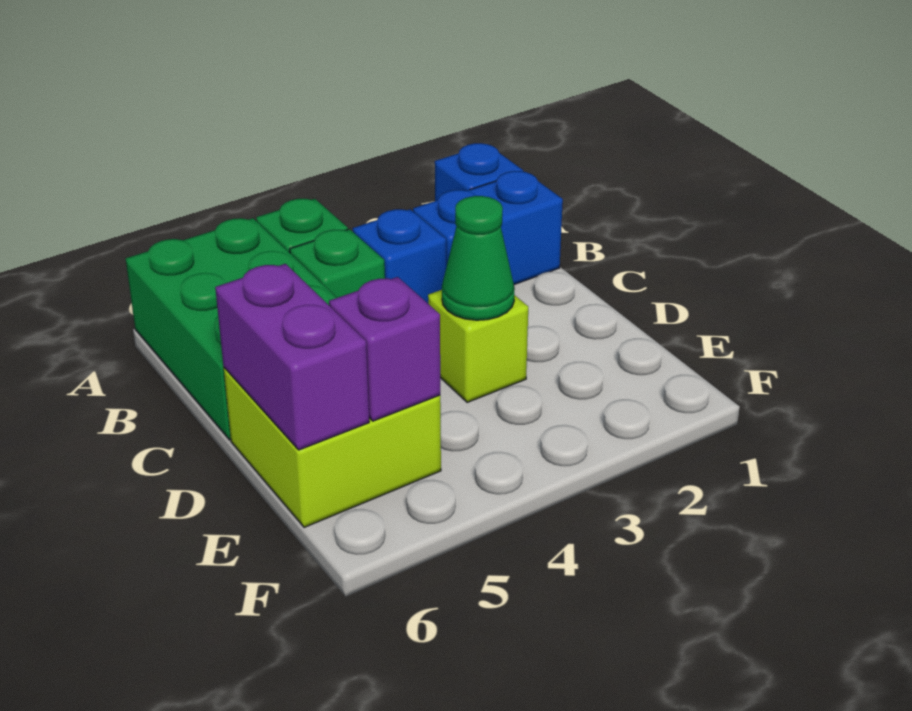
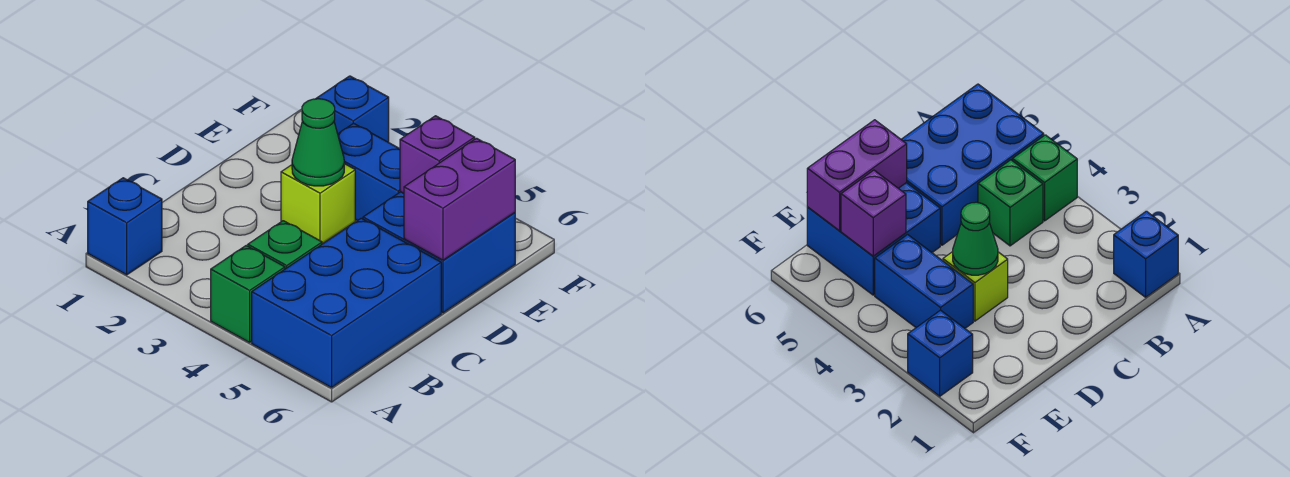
green brick A5:C6 level 1 -> blue brick A5:C6 level 1
blue brick B1:B2 level 1 -> blue brick E3:E4 level 1
blue brick B3 level 1 -> blue brick F2 level 1
lime brick D5:E6 level 1 -> blue brick D5:E6 level 1

